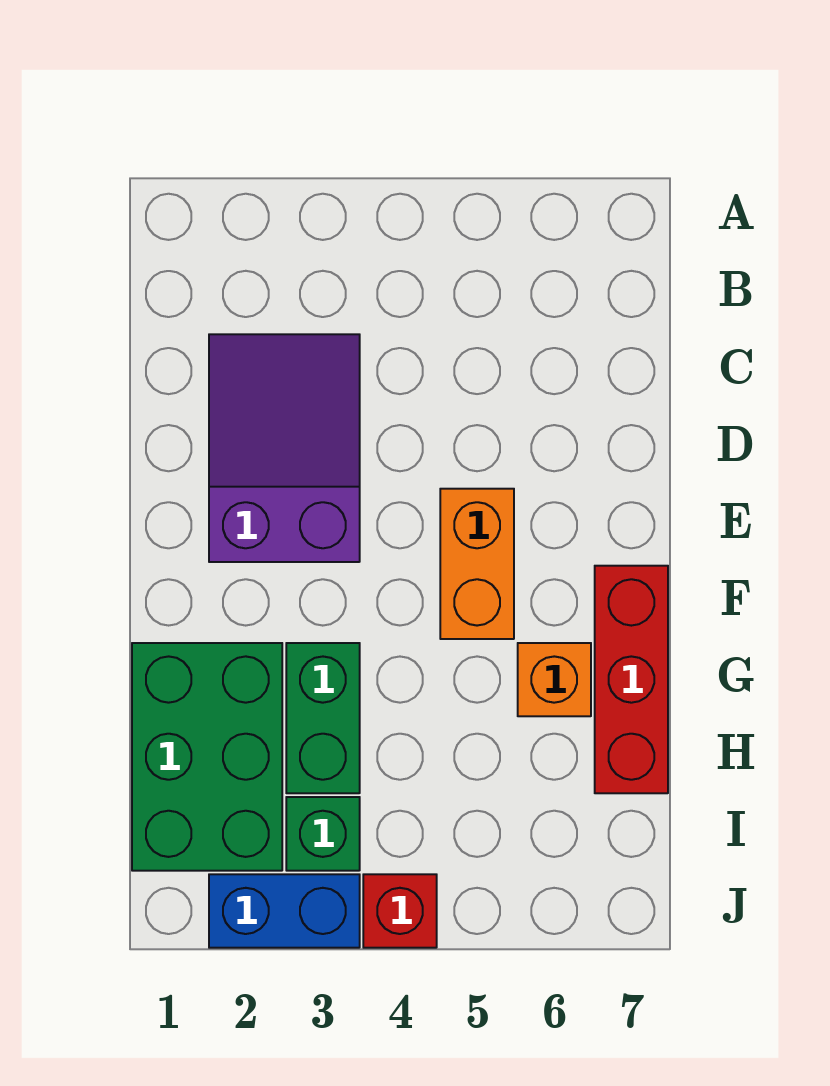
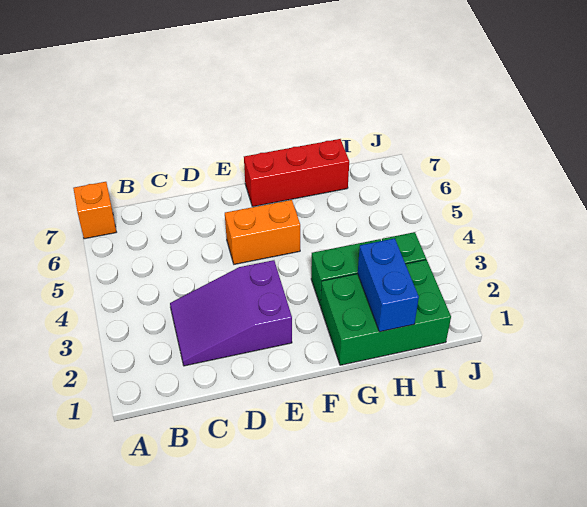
orange brick G6 level 1 -> orange brick A7 level 1
blue brick J2:J3 level 1 -> blue brick H1:H2 level 2
red brick J4 level 1 -> none

